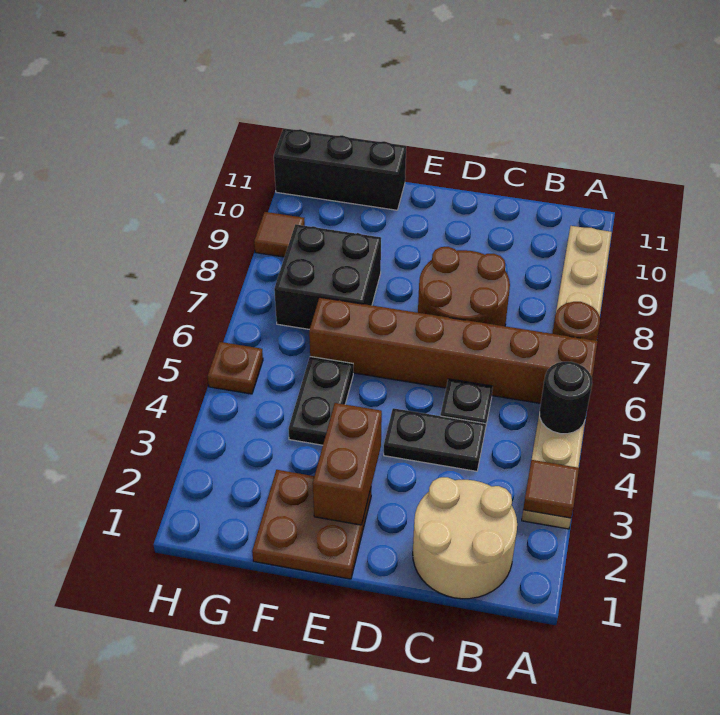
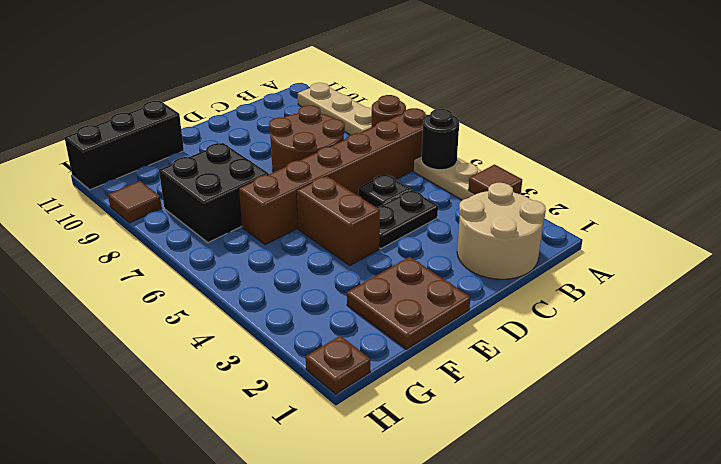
brown brick E2:E3 level 2 -> brown brick E4:E5 level 1
black plate F4:F5 level 1 -> none
brown plate H5 level 1 -> brown plate H1 level 1

